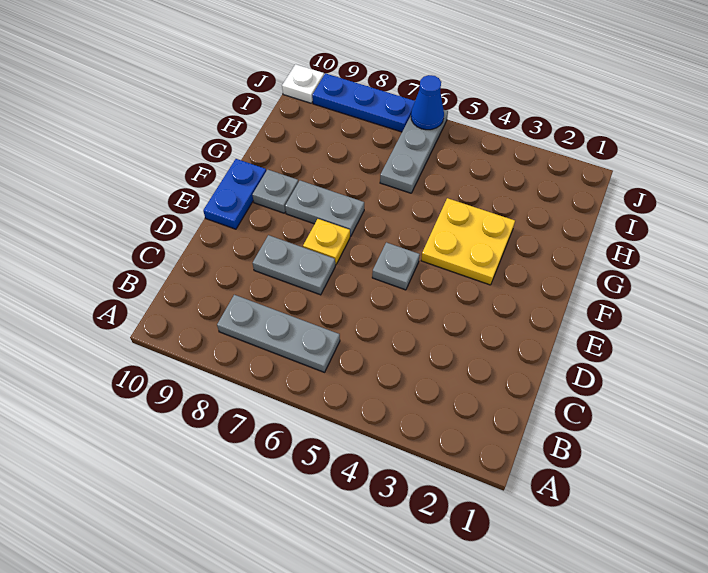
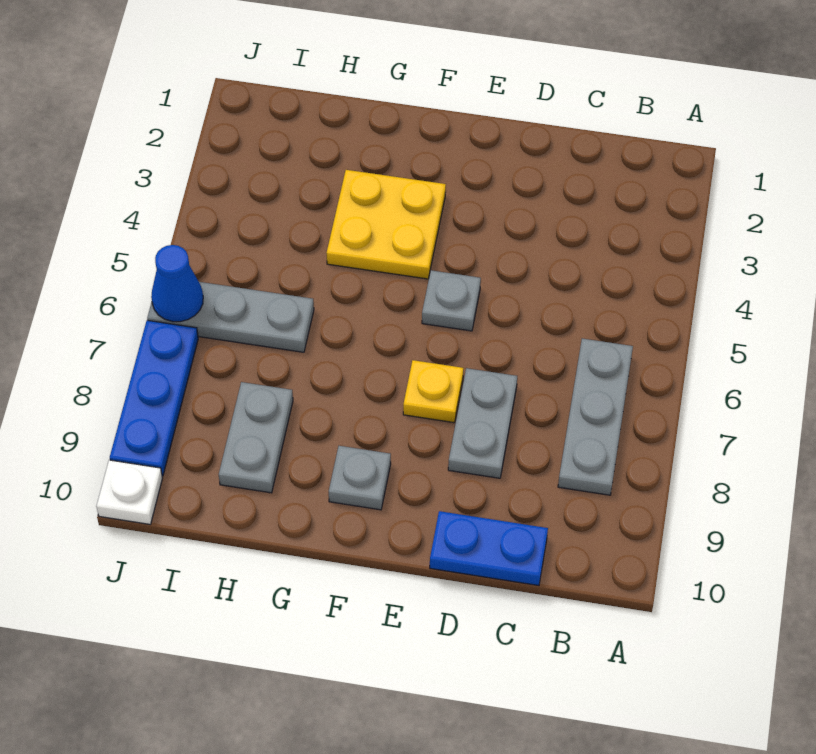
blue plate E10:F10 level 1 -> blue plate C10:D10 level 1
grey plate F7:F8 level 1 -> grey plate H8:H9 level 1

